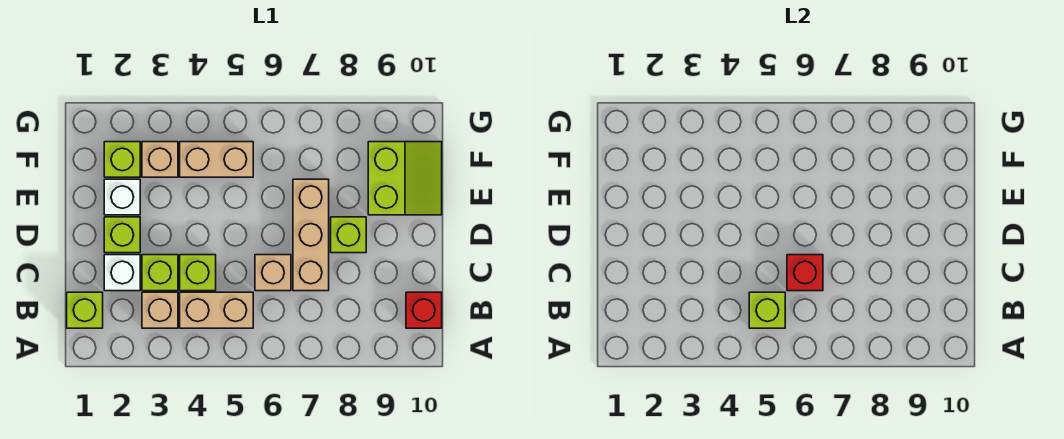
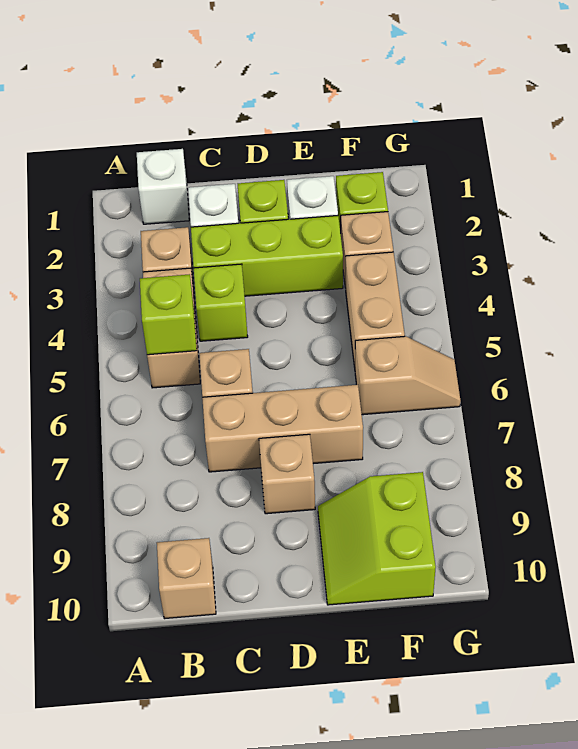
lime brick B1 level 1 -> white brick B1 level 1
red brick B10 level 1 -> tan brick B10 level 1
lime brick C3 level 1 -> lime brick C3:E3 level 1
red brick C6 level 2 -> none
lime brick D8 level 1 -> tan brick D8 level 1
lime slope E9:F10 level 1 top 9 -> lime slope E9:F10 level 1 top F
none -> tan slope F6:G6 level 1 top F

